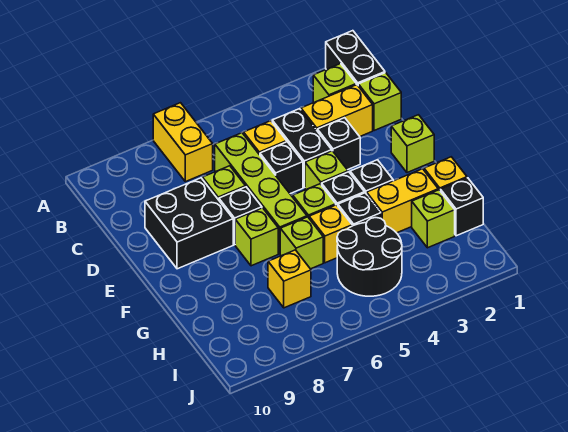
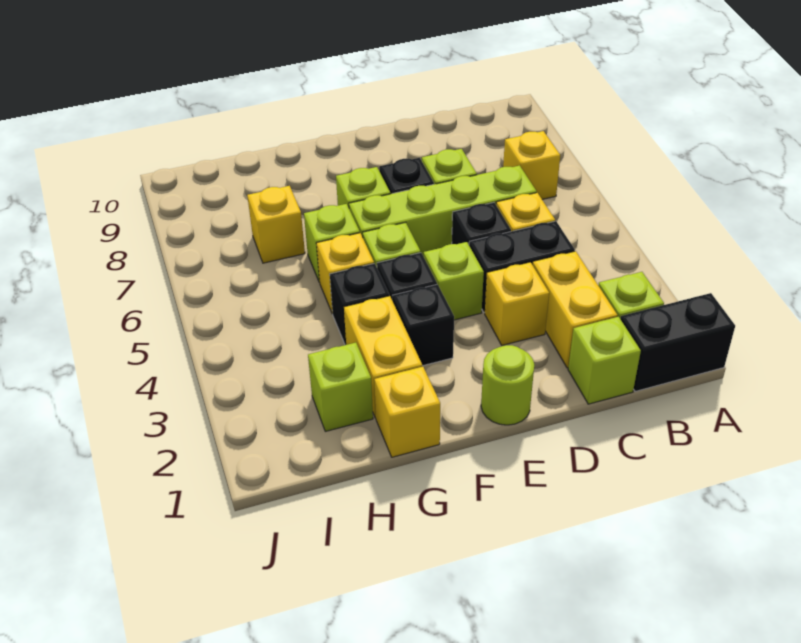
yellow brick A7:B7 level 1 -> yellow brick B7 level 1
black brick D3 level 1 -> yellow brick D3 level 1
black brick D8:E9 level 1 -> none
lime brick E1 level 1 -> lime round brick E1 level 1
black brick H1 level 1 -> none
black round brick H4:I5 level 1 -> none

